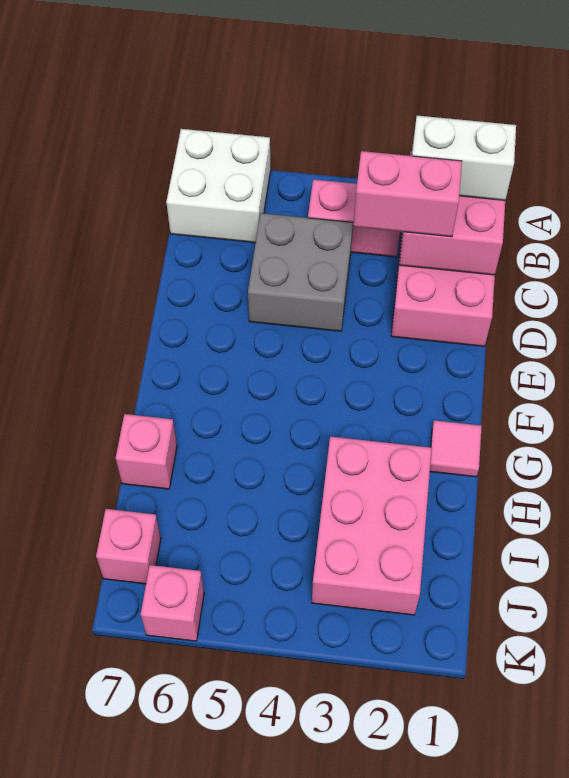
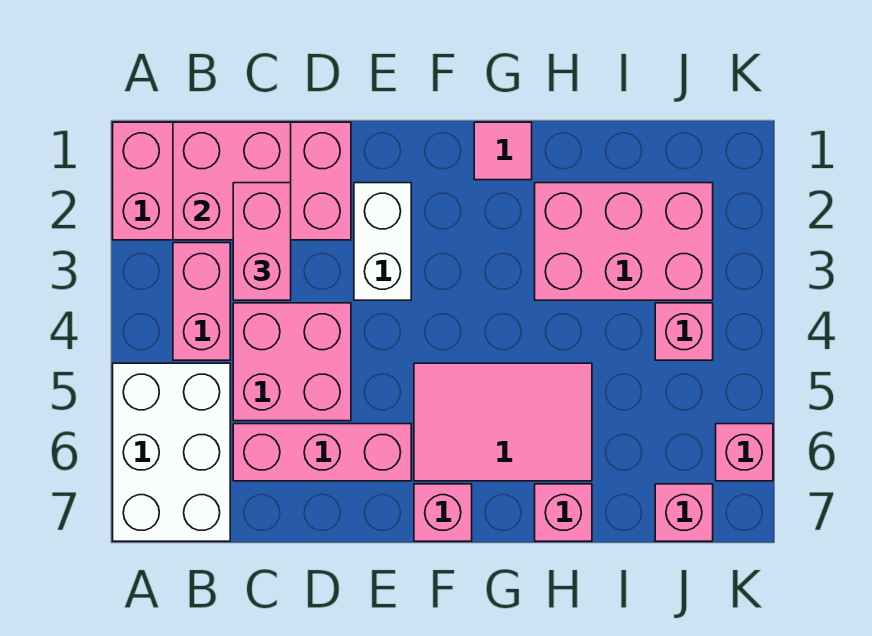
white brick A6:B7 level 1 -> white brick A5:B7 level 1
white brick B1:B2 level 3 -> white brick E2:E3 level 1
grey brick C4:D5 level 1 -> pink brick C4:D5 level 1
none -> pink brick C6:E6 level 1
none -> pink tile F5:H6 level 1
none -> pink brick F7 level 1
none -> pink brick J4 level 1

